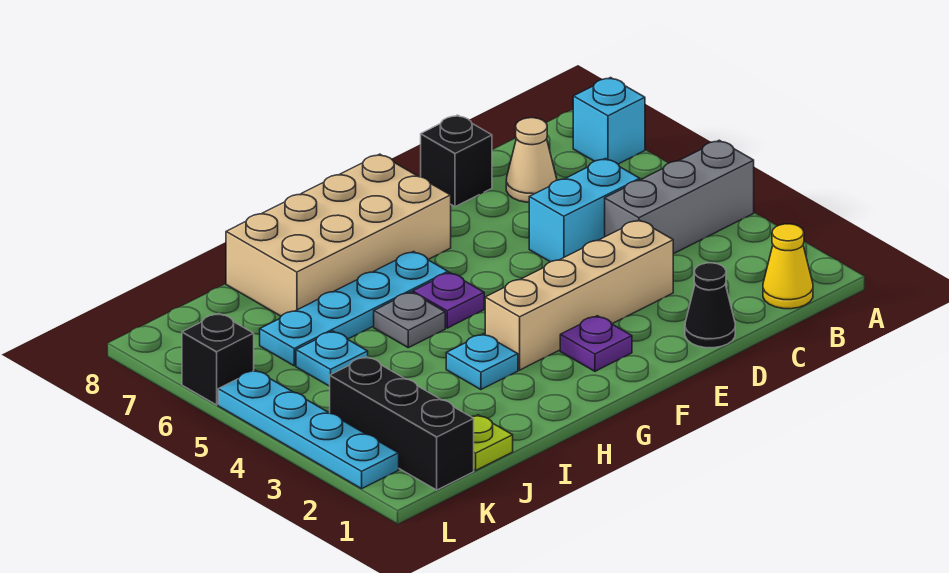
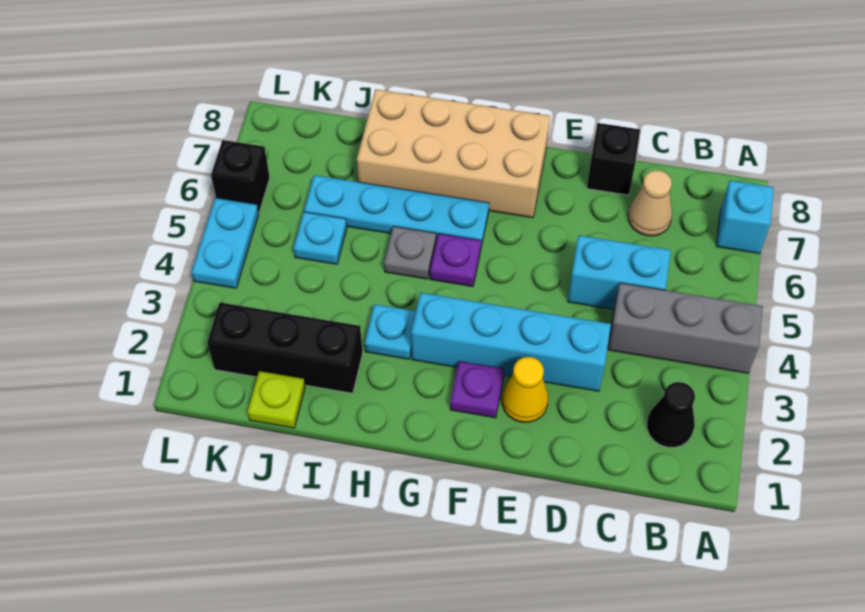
yellow cone B1 level 1 -> yellow cone E2 level 1
black cone D1 level 1 -> black cone B2 level 1
tan brick D3:G3 level 1 -> cyan brick D3:G3 level 1
black brick K1:K3 level 1 -> black brick I2:K2 level 1
cyan plate L2:L5 level 1 -> cyan plate L4:L5 level 1

